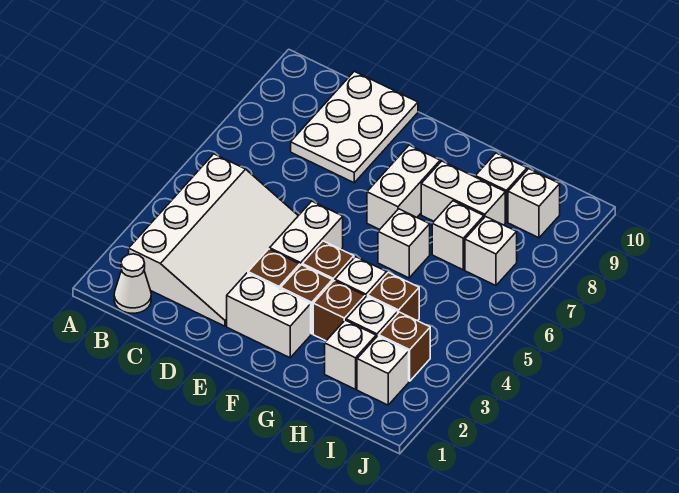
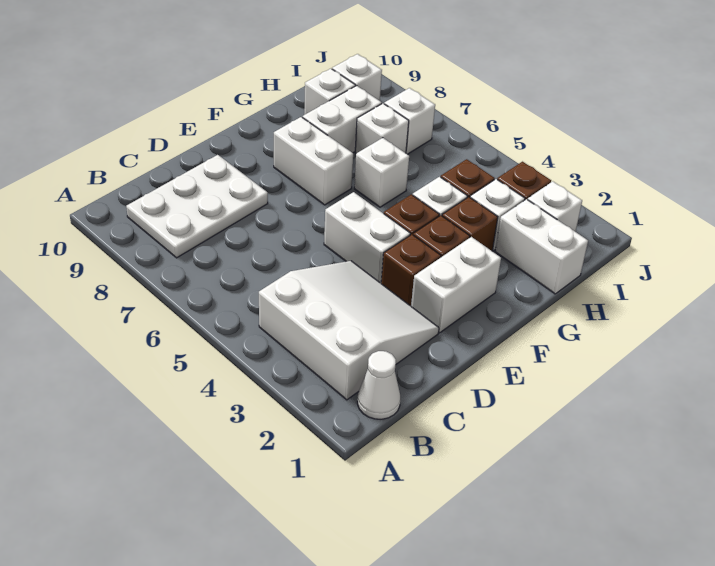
white slope B2:D5 level 1 top B -> white slope B2:D4 level 1 top B
white plate C8:D10 level 1 -> white plate B8:D9 level 1
white brick H2 level 1 -> white brick H1:H2 level 1

